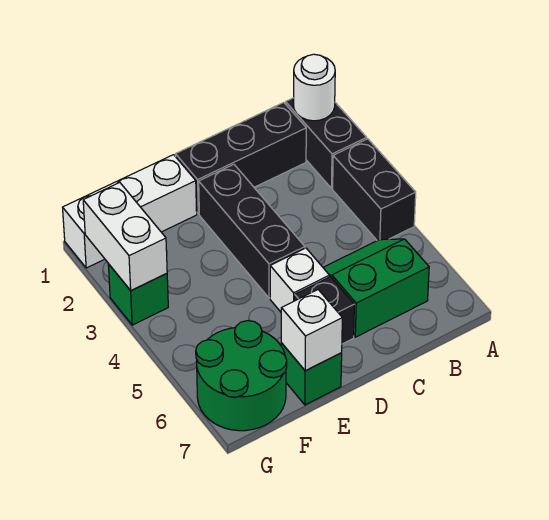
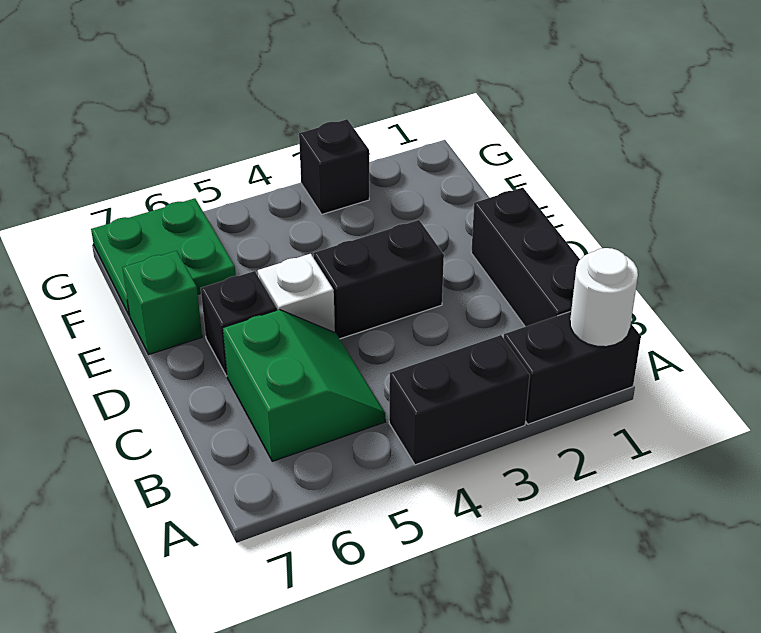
black brick D2:D4 level 1 -> black brick D3:D4 level 1
white brick E1:G1 level 1 -> none
white brick E7 level 2 -> none
green round brick F6:G7 level 1 -> green plate F6:G7 level 1
white brick G2:G3 level 2 -> none
green brick G3 level 1 -> black brick G3 level 1

